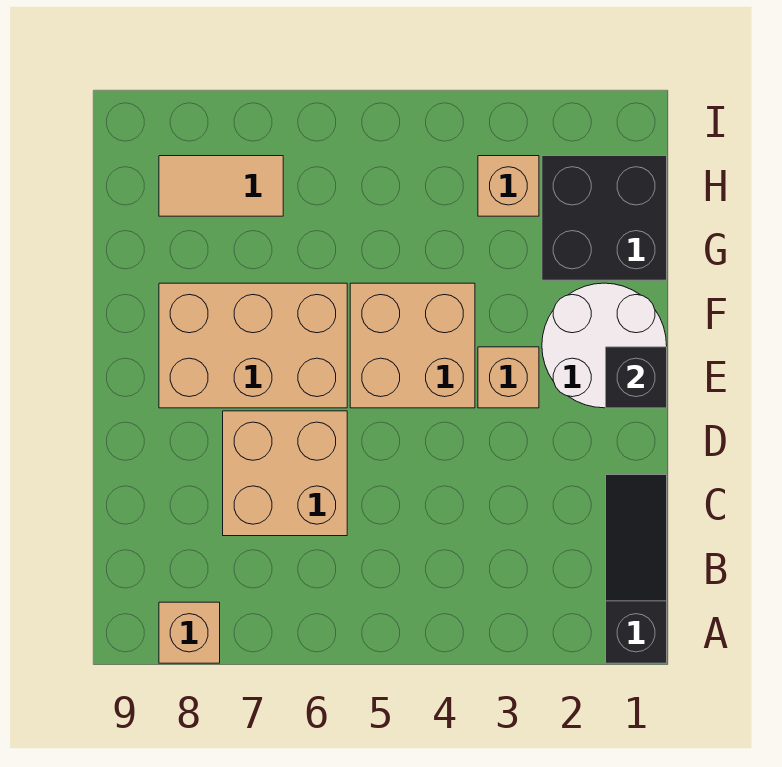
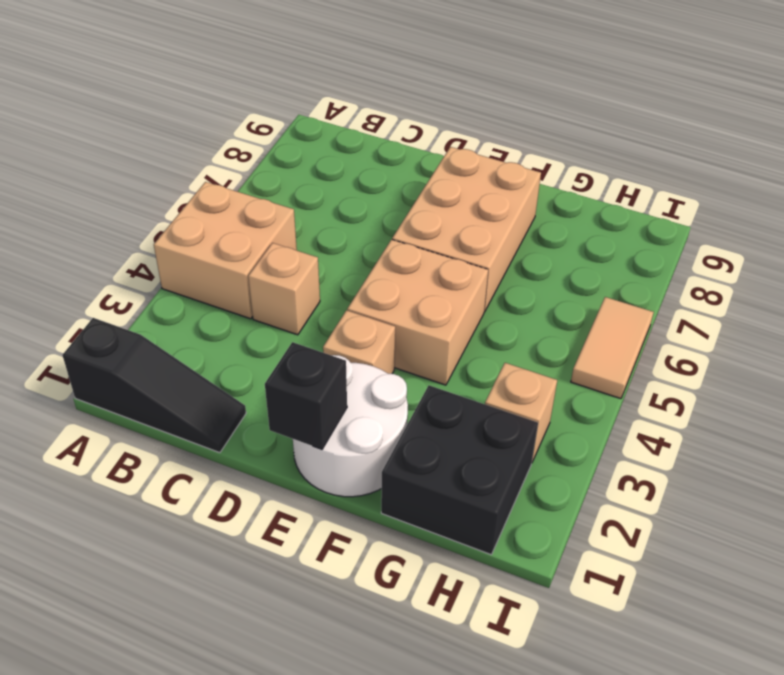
tan brick A8 level 1 -> tan brick C4 level 1
tan brick C6:D7 level 1 -> tan brick A4:B5 level 1
tan tile H7:H8 level 1 -> tan tile I5:I6 level 1

